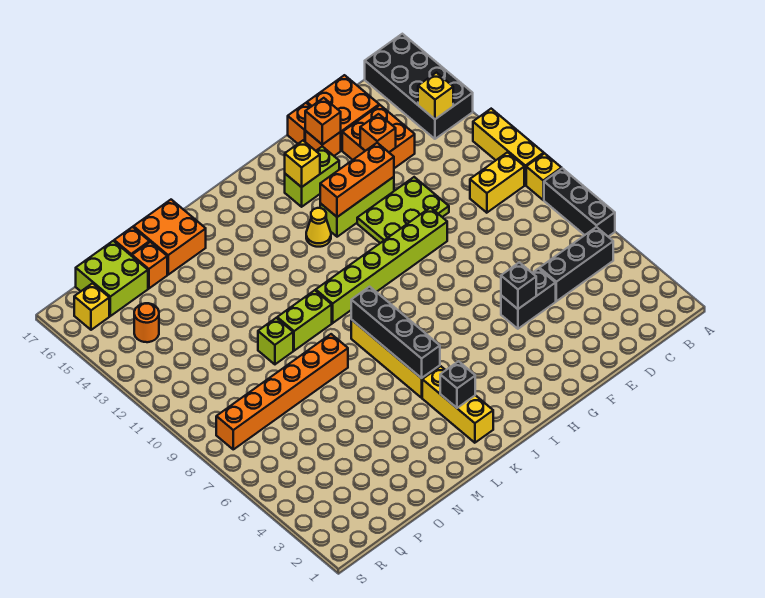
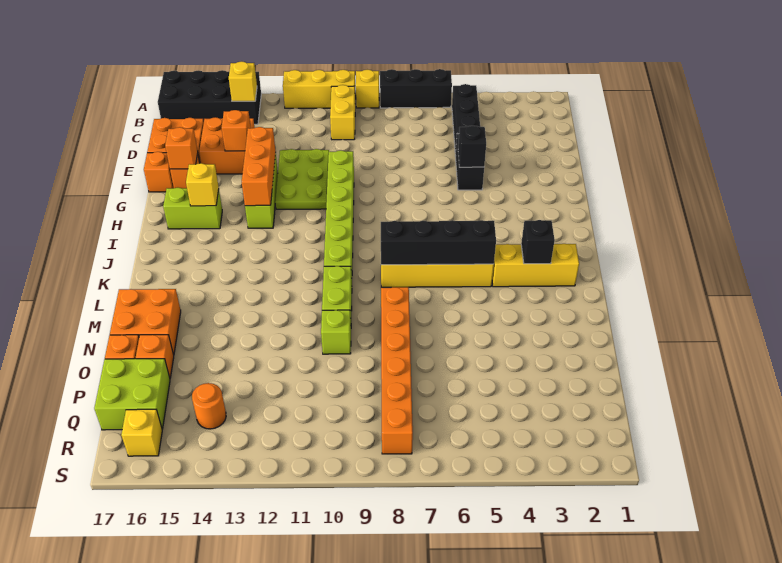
lime brick G15:H15 level 1 -> lime brick H15:H16 level 1
yellow cone I13 level 1 -> none

